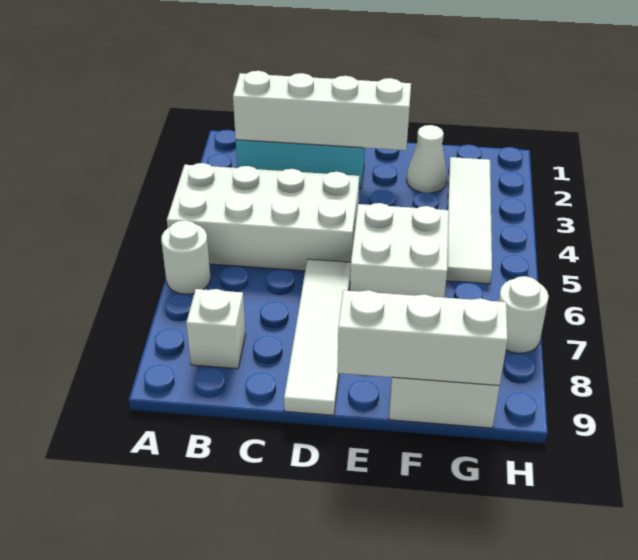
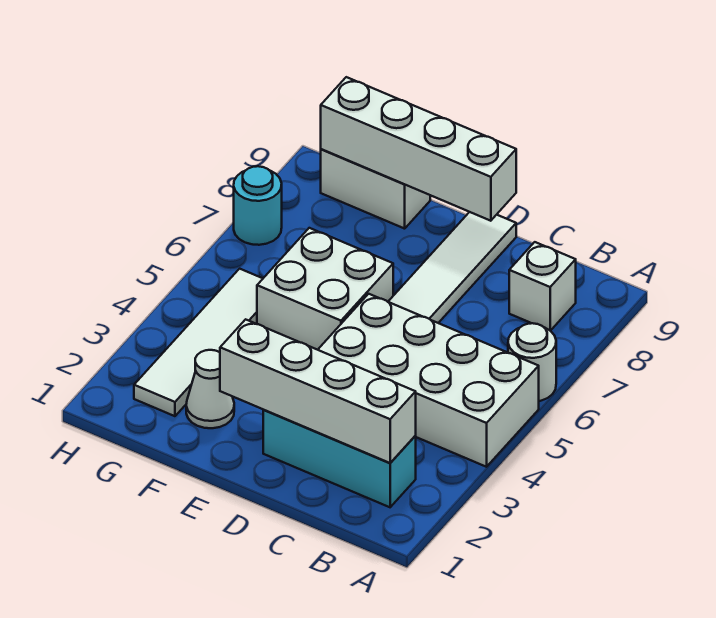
white brick E9:G9 level 2 -> white brick D9:G9 level 2
white round brick H7 level 1 -> cyan round brick H7 level 1

